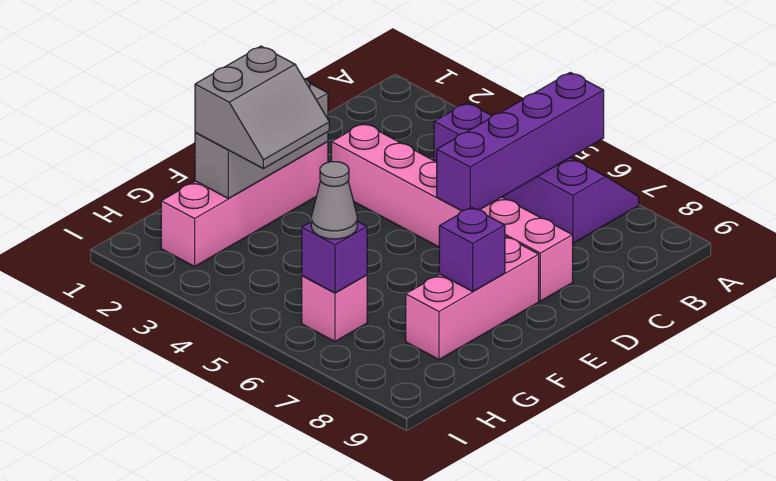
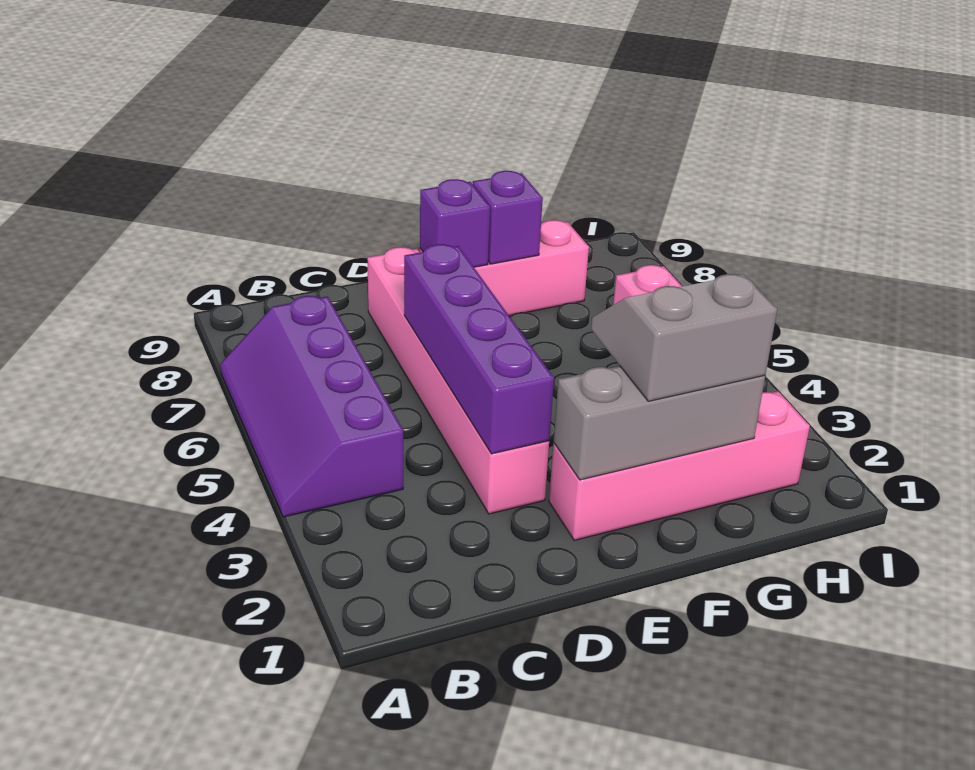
purple brick A6:D6 level 2 -> purple brick D3:D6 level 2
purple brick H6 level 2 -> purple brick E8 level 2
grey cone H6 level 3 -> none

